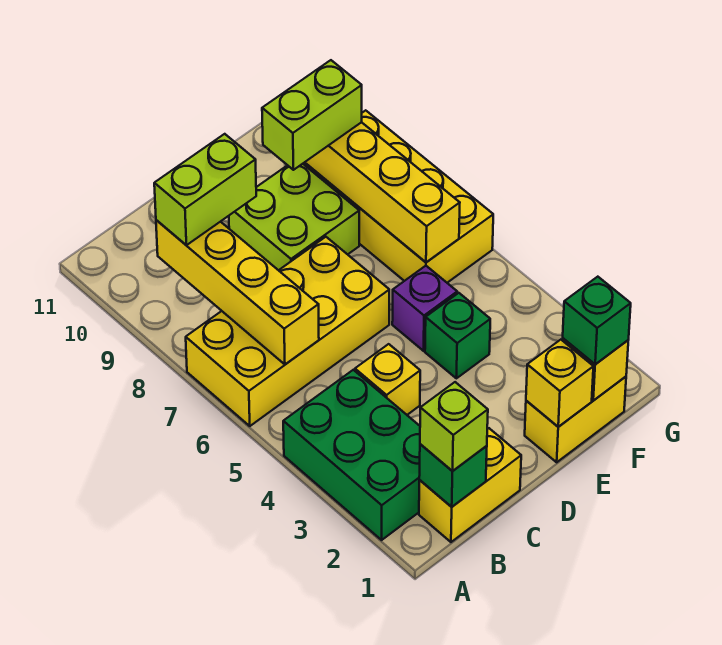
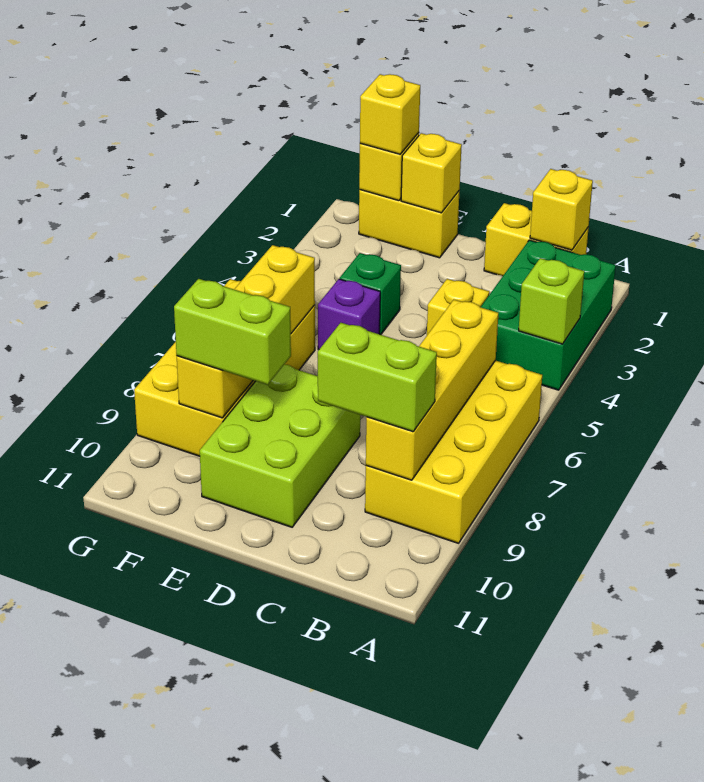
yellow brick A6:D7 level 1 -> yellow brick A6:B9 level 1
green brick B1 level 2 -> yellow brick B1 level 2
lime brick B1 level 3 -> lime brick A4 level 2
lime brick D8:E9 level 1 -> lime brick D8:E10 level 1
green brick F1 level 3 -> yellow brick F1 level 3

